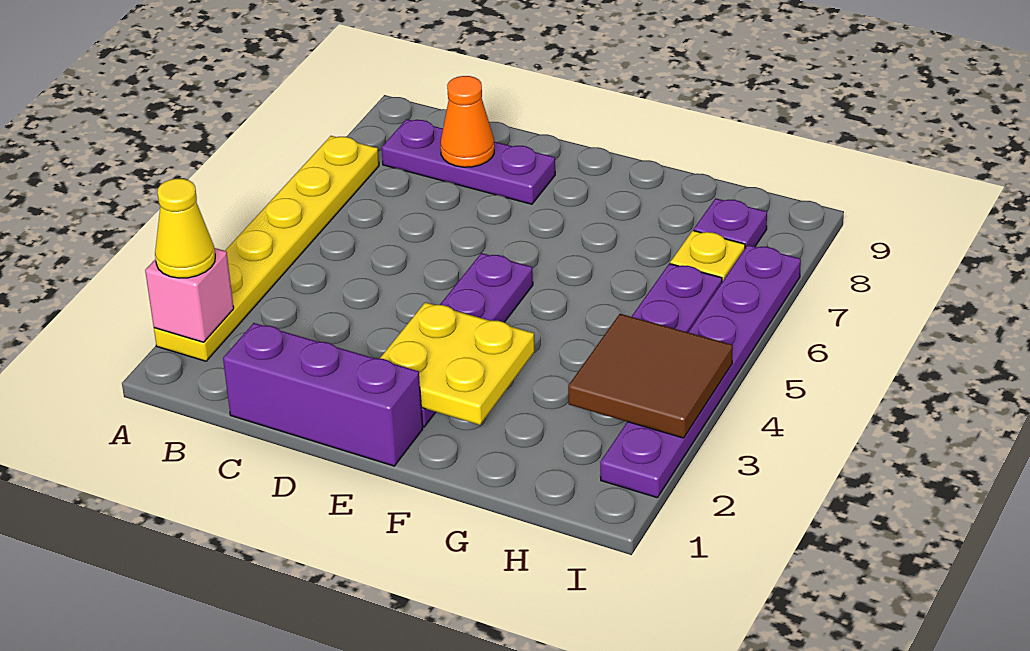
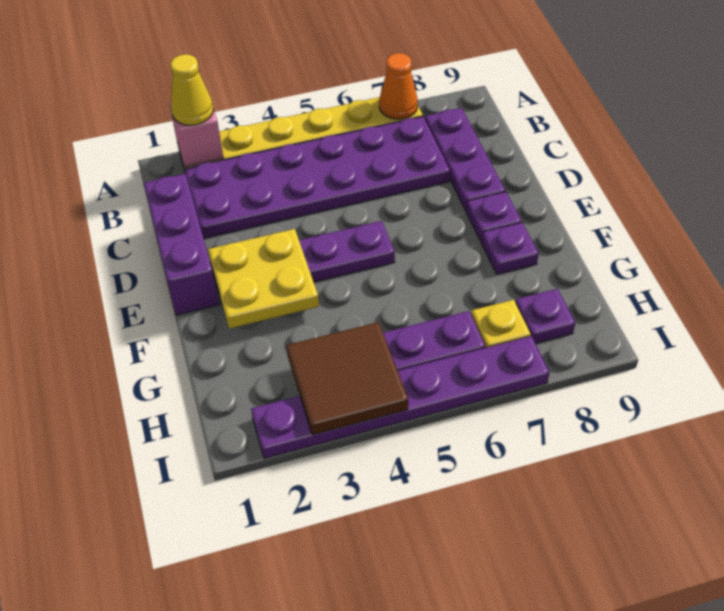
none -> purple plate B2:C7 level 1
orange cone C8 level 2 -> orange cone A7 level 2
none -> purple plate E8 level 1
none -> purple plate F8 level 1

